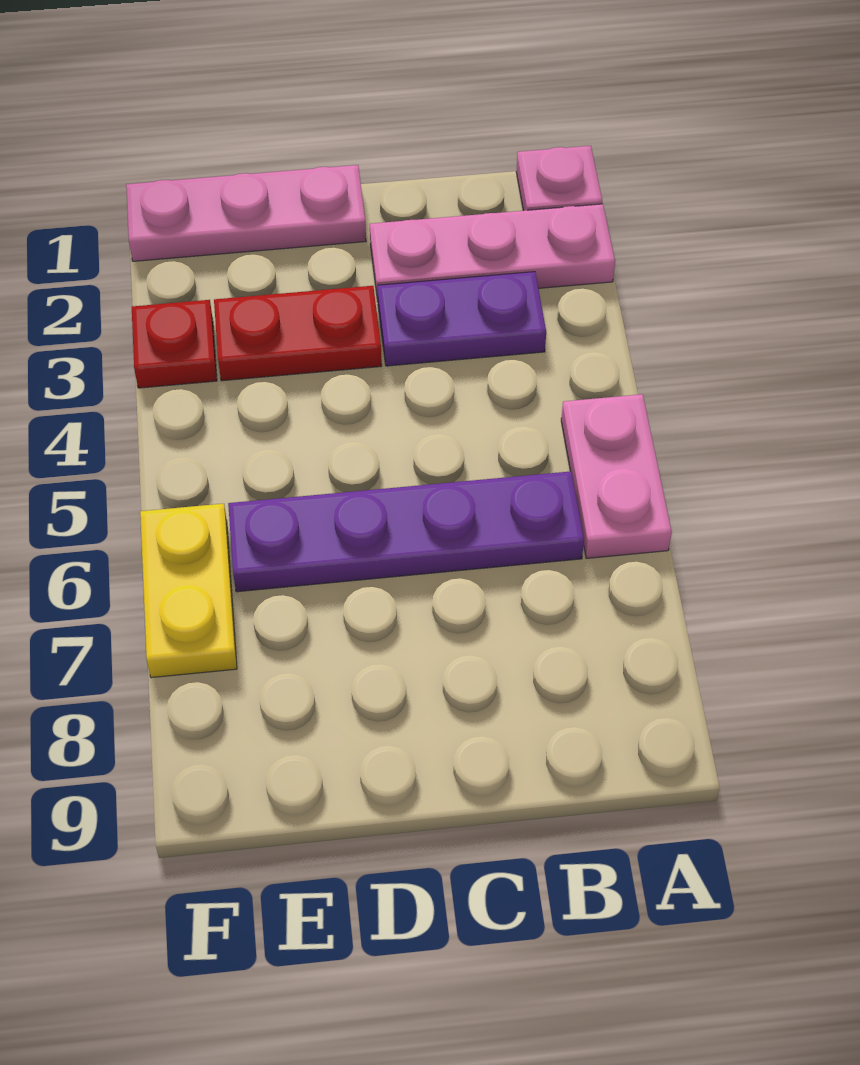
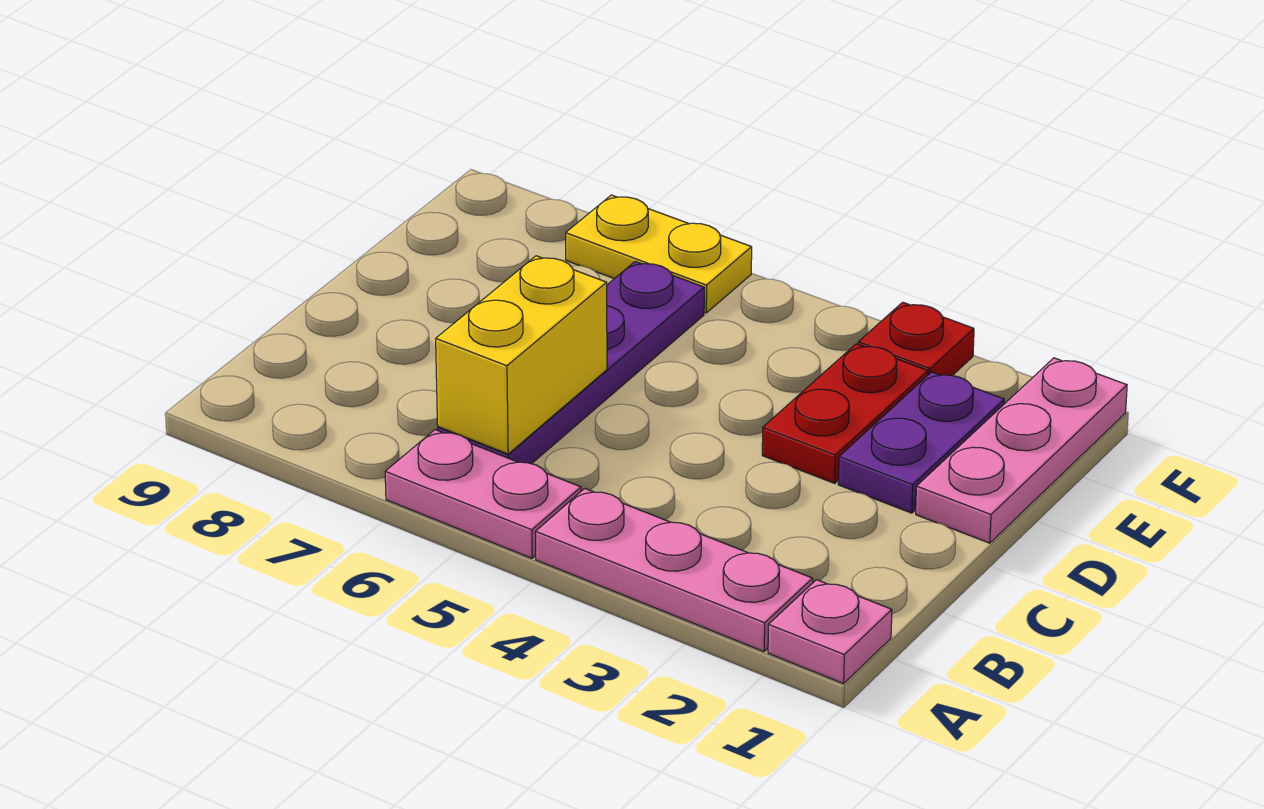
pink plate A2:C2 level 1 -> pink plate A2:A4 level 1
purple plate B3:C3 level 1 -> purple plate D2:E2 level 1
none -> yellow brick B6:C6 level 2

